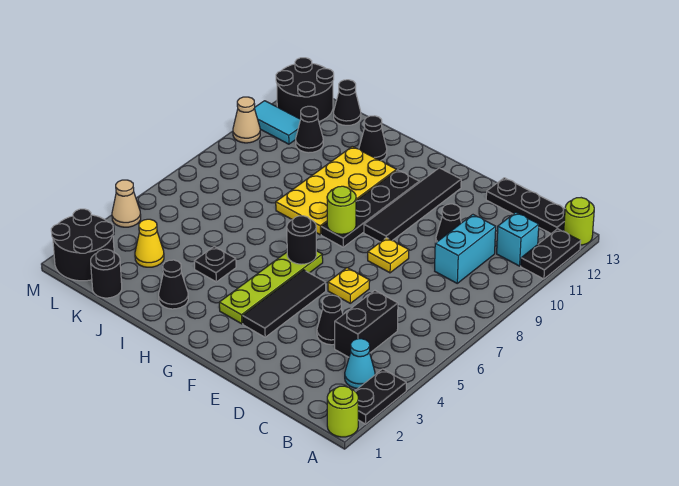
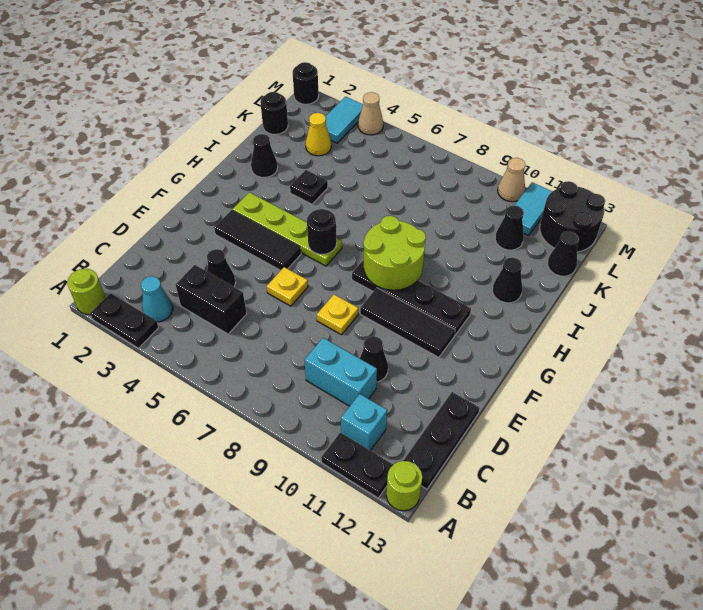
black tile F9:F12 level 1 -> black tile F9:F11 level 1
lime round brick G8 level 2 -> lime round brick G8:H9 level 2
yellow plate H8:I11 level 1 -> none
black round brick L1:M2 level 1 -> black round brick M1 level 1
none -> cyan tile L3:M3 level 1

